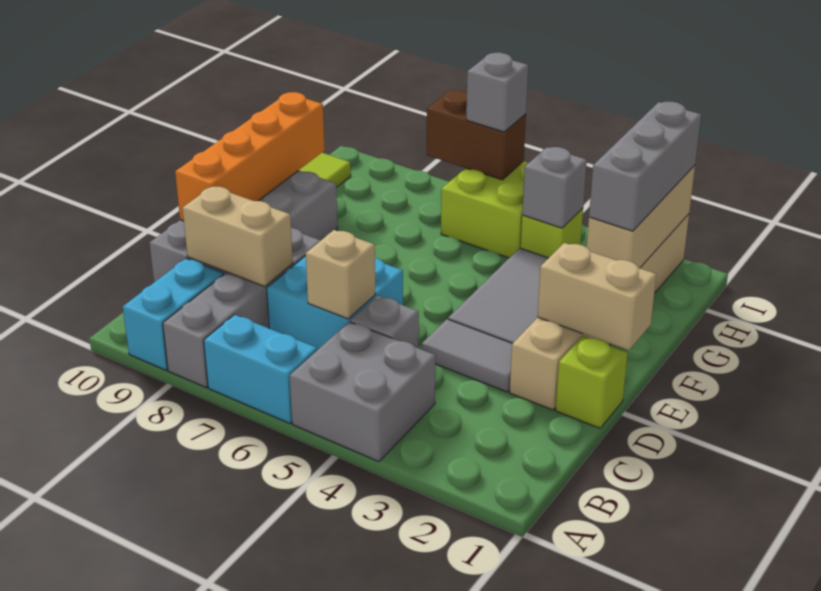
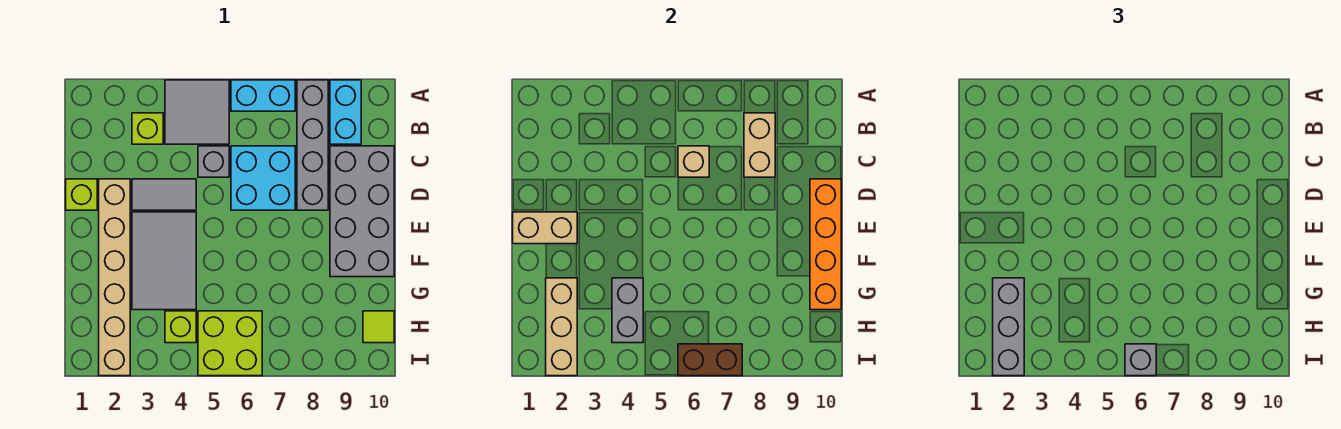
grey brick A4:B5 level 1 -> grey tile A4:B5 level 1
none -> lime brick B3 level 1
tan brick C8:C9 level 2 -> tan brick B8:C8 level 2
grey brick H4 level 2 -> grey brick G4:H4 level 2

